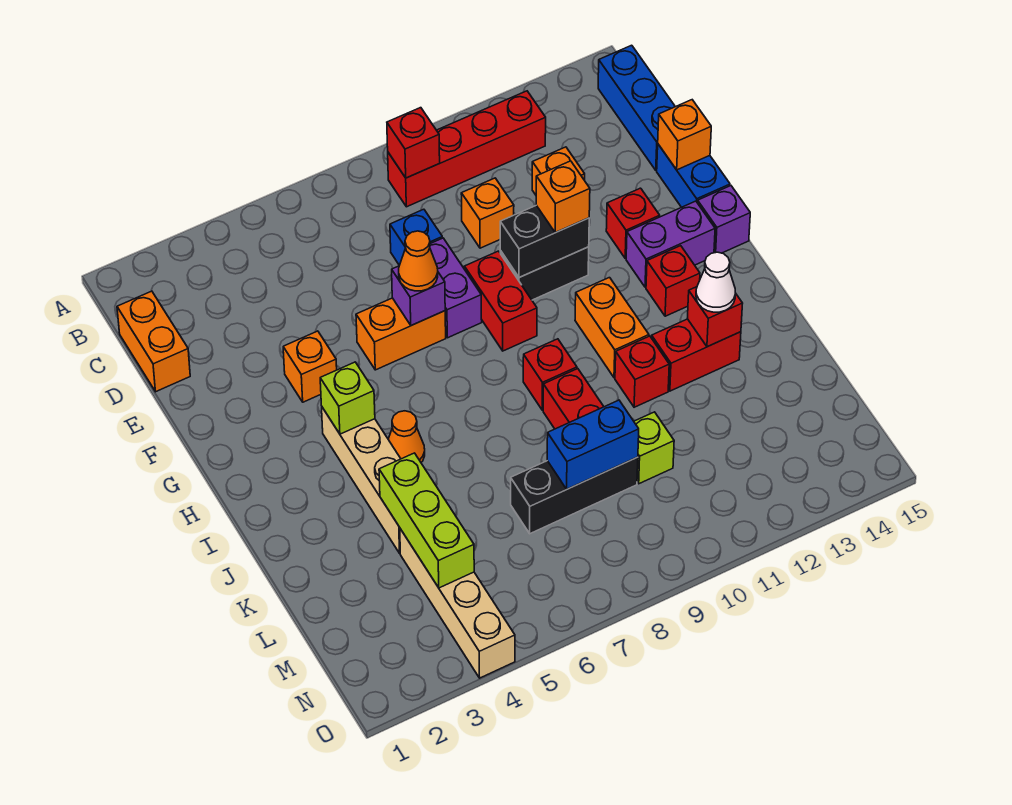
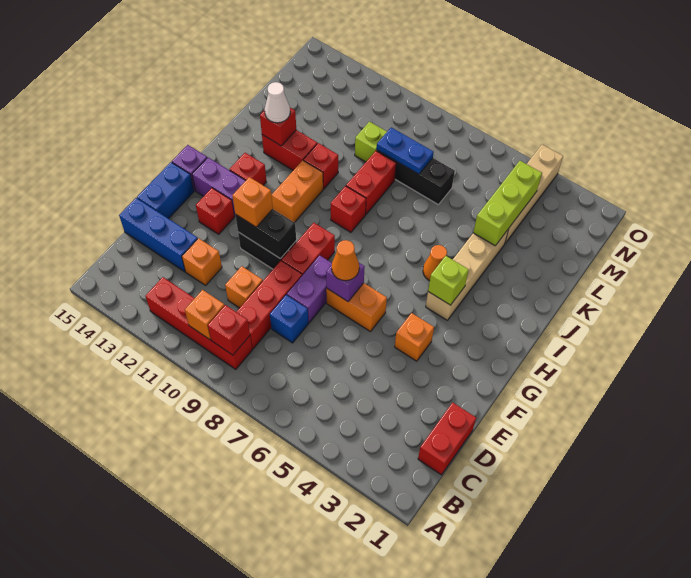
blue brick B15:D15 level 1 -> blue brick D13:D15 level 1
orange brick C1:D1 level 1 -> red brick C1:D1 level 1
none -> red brick C9:E9 level 1
orange brick E15 level 2 -> orange brick B10 level 2
blue brick L8:L9 level 2 -> blue plate L8:L9 level 2

